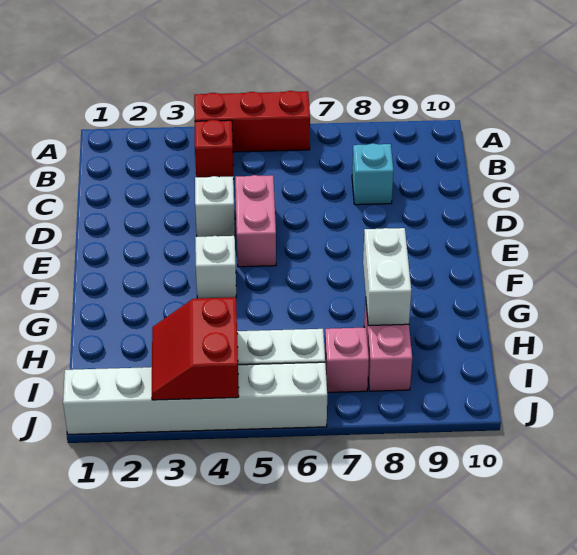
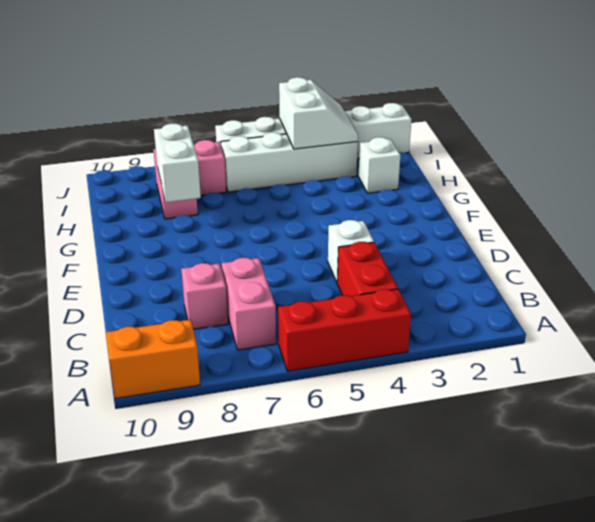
none -> orange brick A9:A10 level 1
red brick B4 level 1 -> red brick B4:C4 level 1
cyan brick C8 level 1 -> pink brick C8 level 1
pink brick D5:E5 level 1 -> pink brick B7:C7 level 1
white brick F4 level 1 -> white brick H2 level 1
red slope I3:J4 level 2 top 4 -> white slope I3:J4 level 2 top 4

